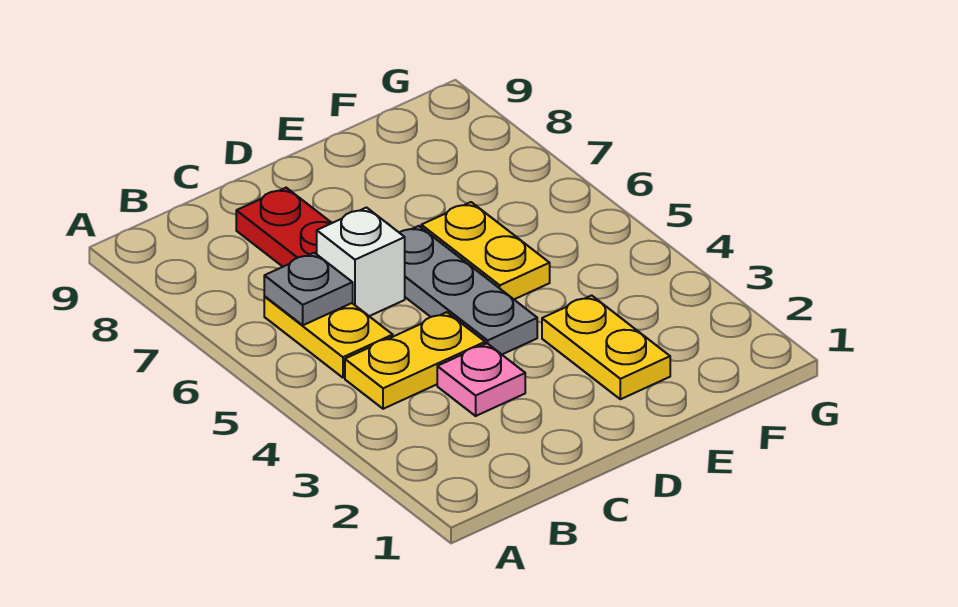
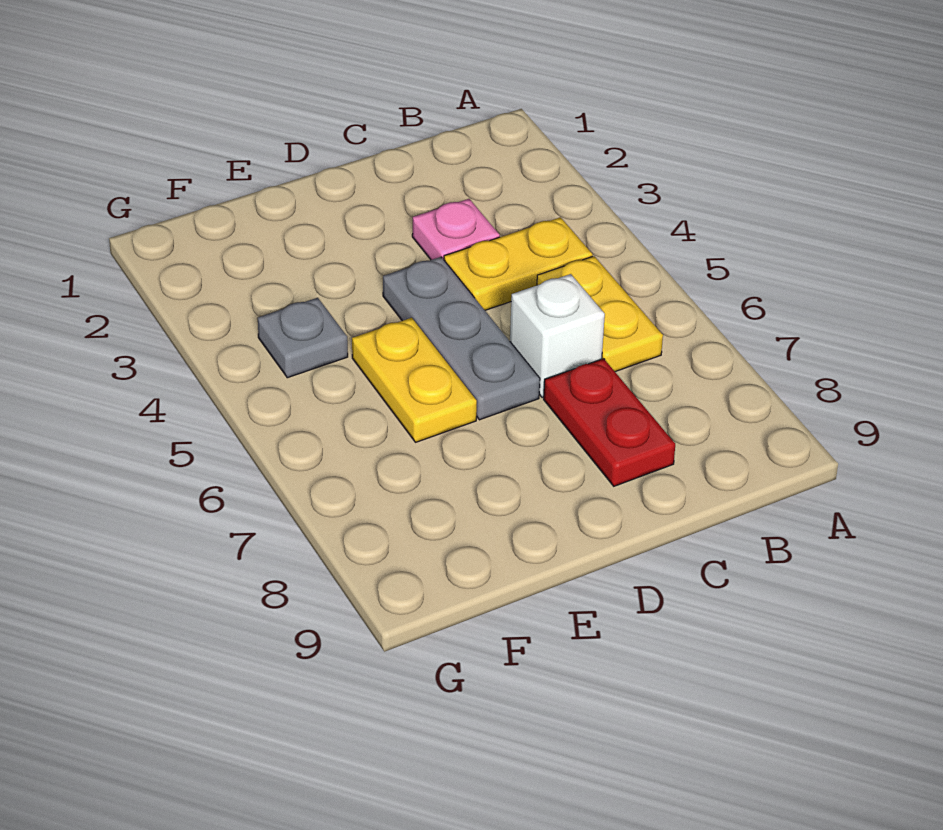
grey plate B6 level 2 -> grey plate F4 level 1
yellow plate E2:E3 level 1 -> none

